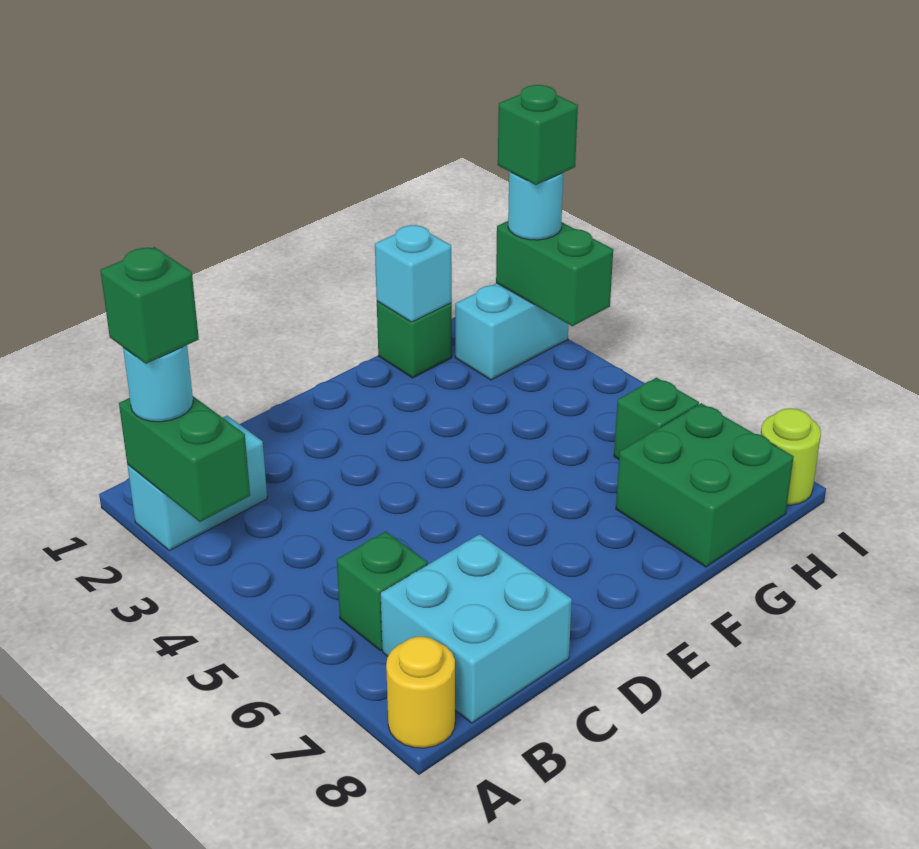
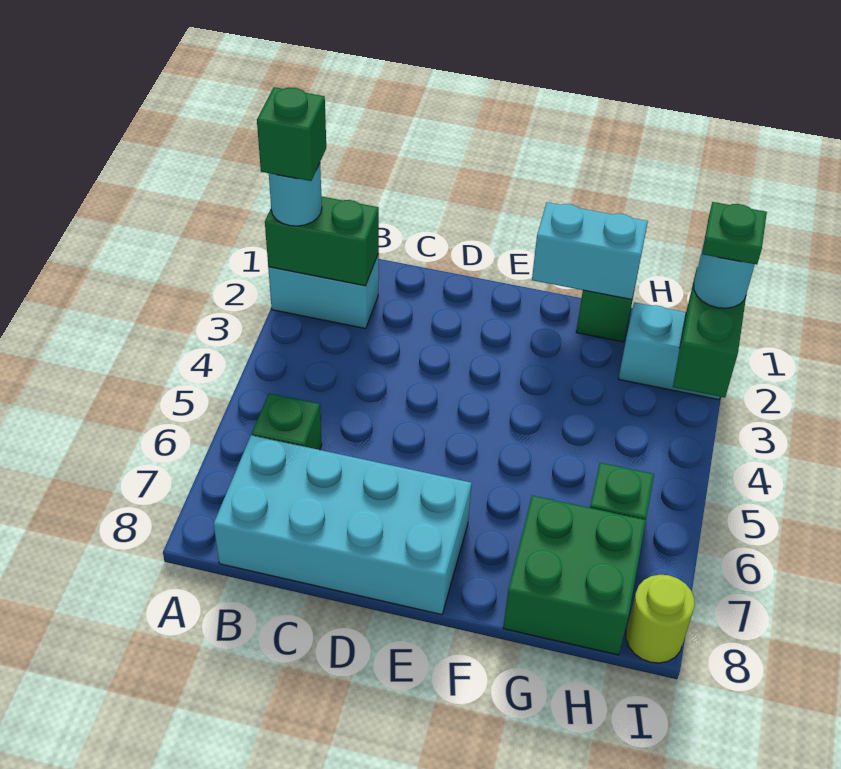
green brick A2:A3 level 2 -> green brick A2:B2 level 2
yellow round brick A8 level 1 -> none
cyan brick B7:C8 level 1 -> cyan brick B7:E8 level 1
cyan brick G1 level 2 -> cyan brick F1:G1 level 2
green brick I2 level 4 -> green plate I2 level 4

